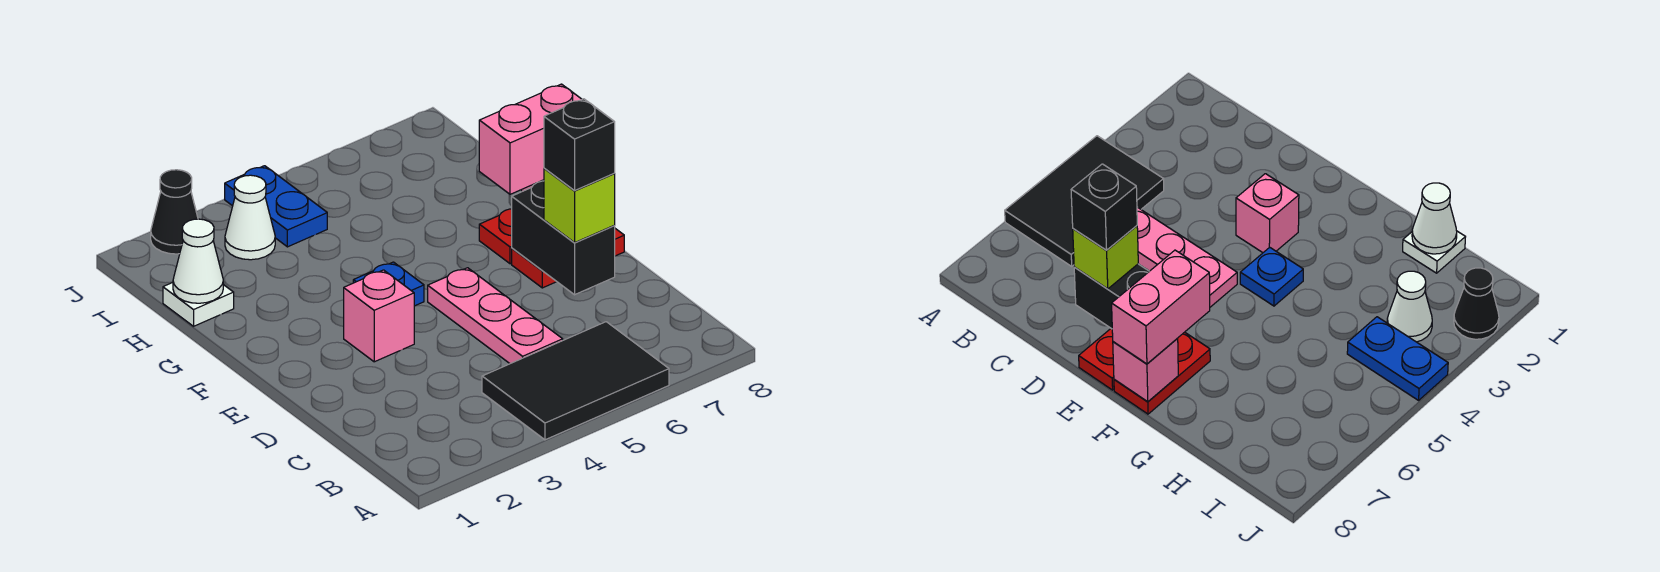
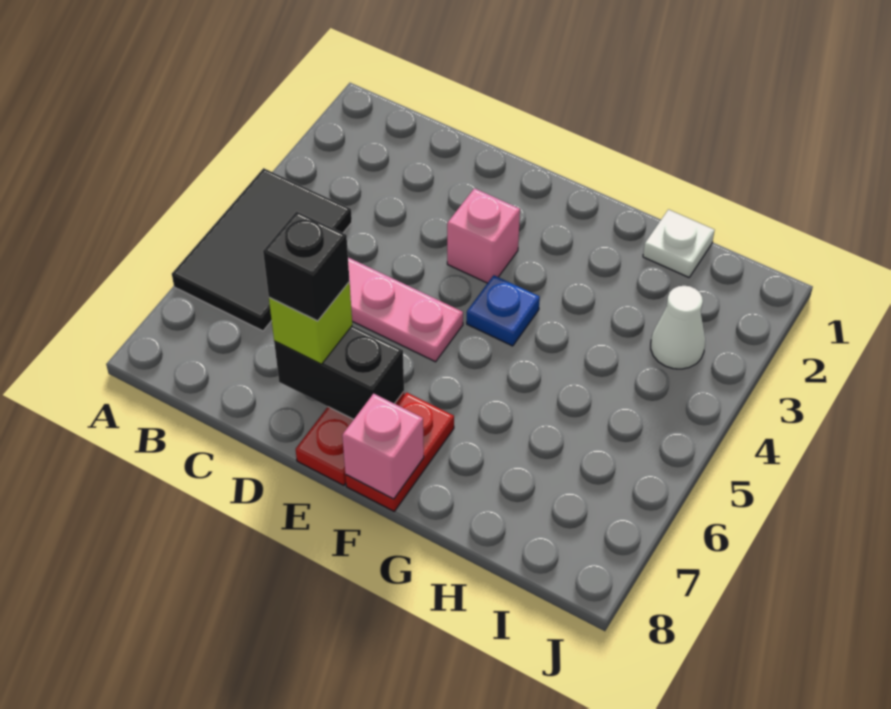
pink brick F7:F8 level 3 -> none
white cone H1 level 2 -> none
blue plate I4:J4 level 1 -> none
black cone J2 level 1 -> none

